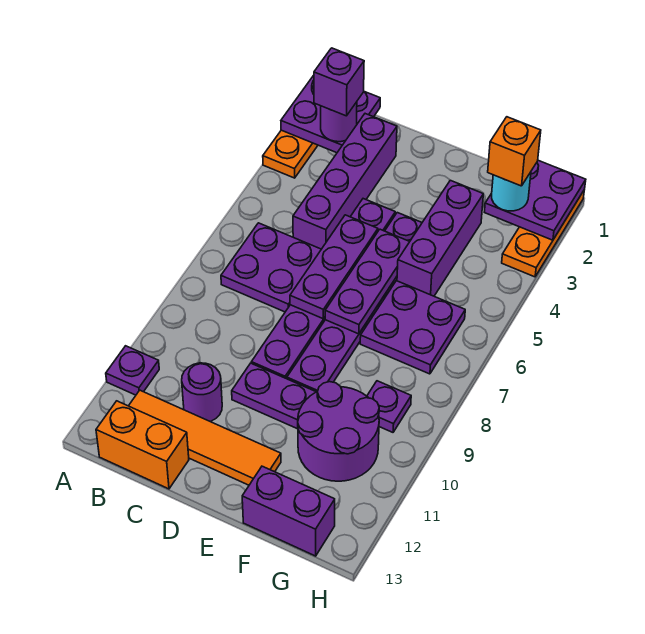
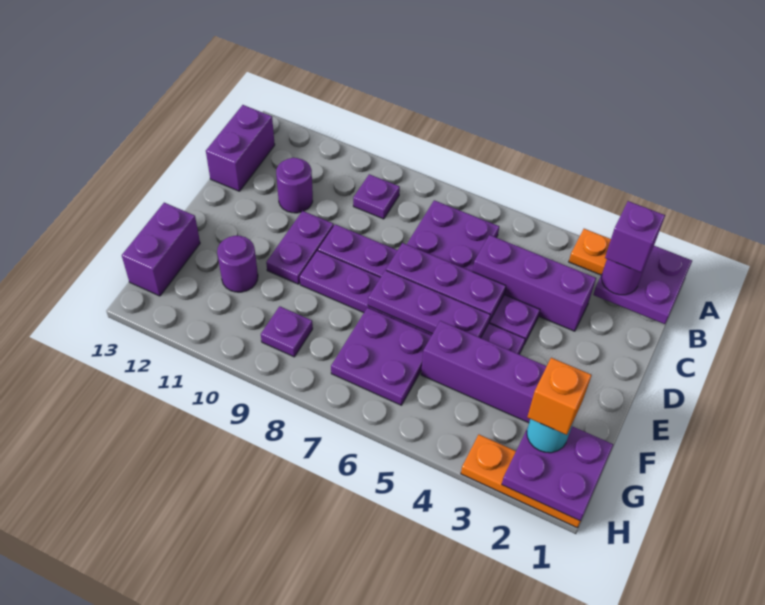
purple plate A11 level 1 -> purple plate B9 level 1
orange tile B12:E12 level 1 -> none
orange brick B13:C13 level 1 -> purple brick B13:C13 level 1
purple brick C2:C5 level 1 -> purple brick C3:C5 level 1
purple round brick F10:G11 level 1 -> purple round brick F11 level 1

